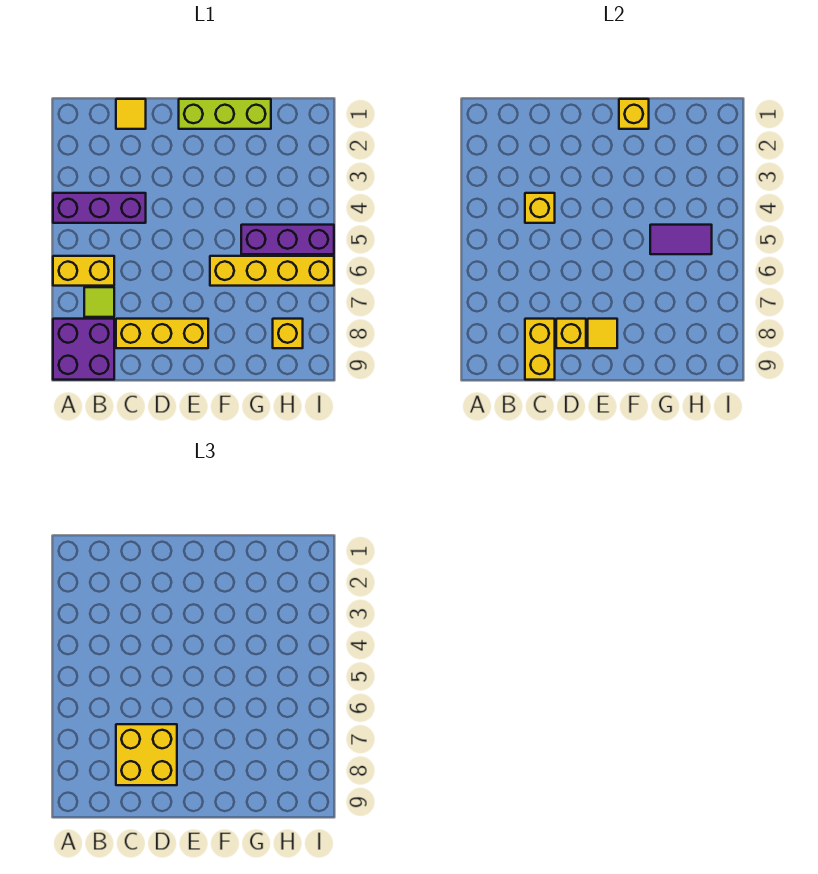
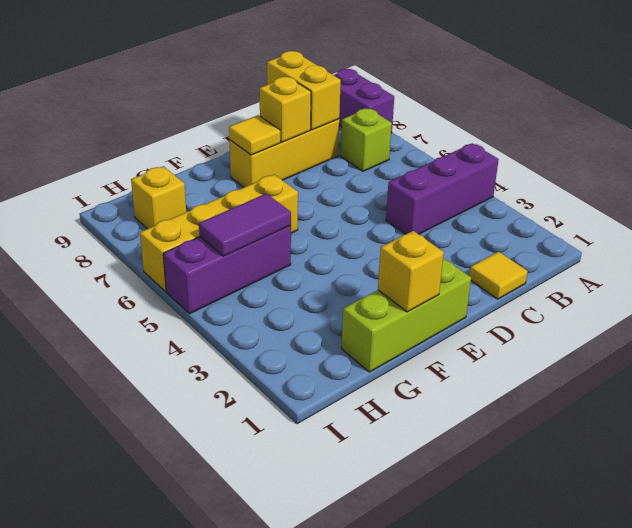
yellow brick A6:B6 level 1 -> none
purple brick A8:B9 level 1 -> purple brick A8:A9 level 1
lime tile B7 level 1 -> lime brick B7 level 1
yellow brick C4 level 2 -> none
yellow brick C7:D8 level 3 -> none

